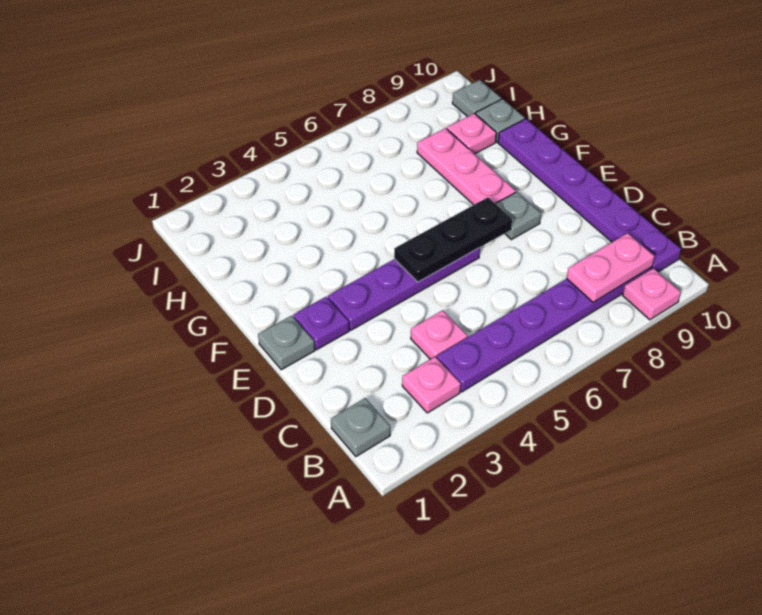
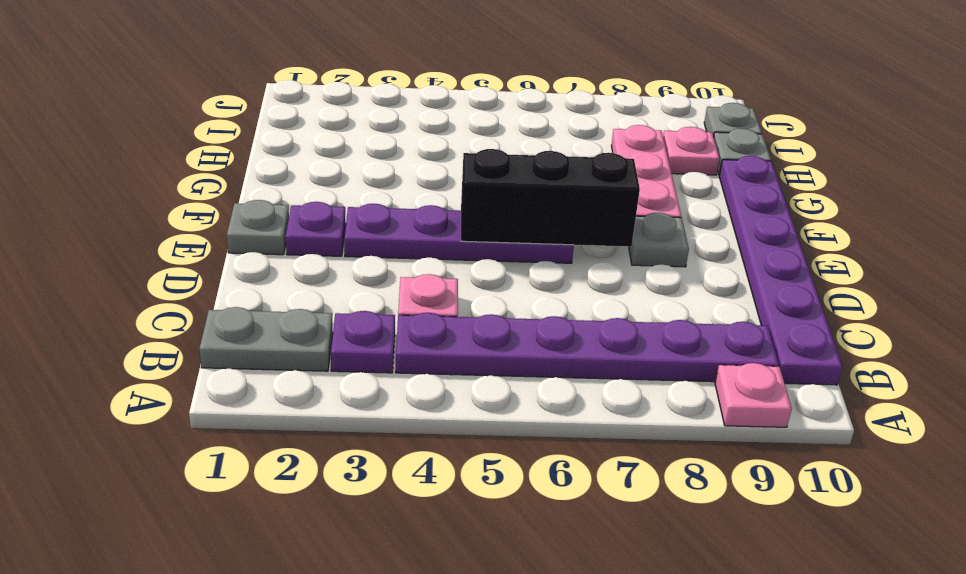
grey plate B1 level 1 -> grey plate B1:B2 level 1
pink plate B3 level 1 -> purple plate B3 level 1
pink plate B8:B9 level 2 -> none
black plate E5:E7 level 2 -> black brick E5:E7 level 2

